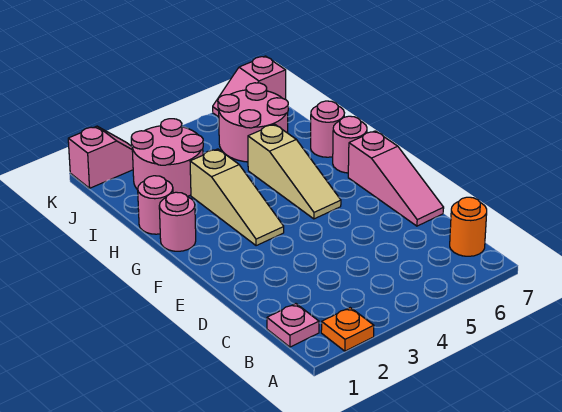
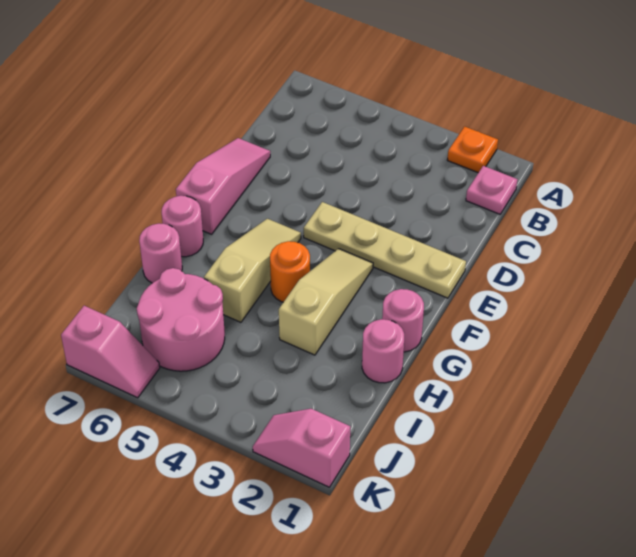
orange round brick B7 level 1 -> orange round brick G4 level 1
none -> tan plate E1:E4 level 1
pink round brick I2:J3 level 1 -> none

